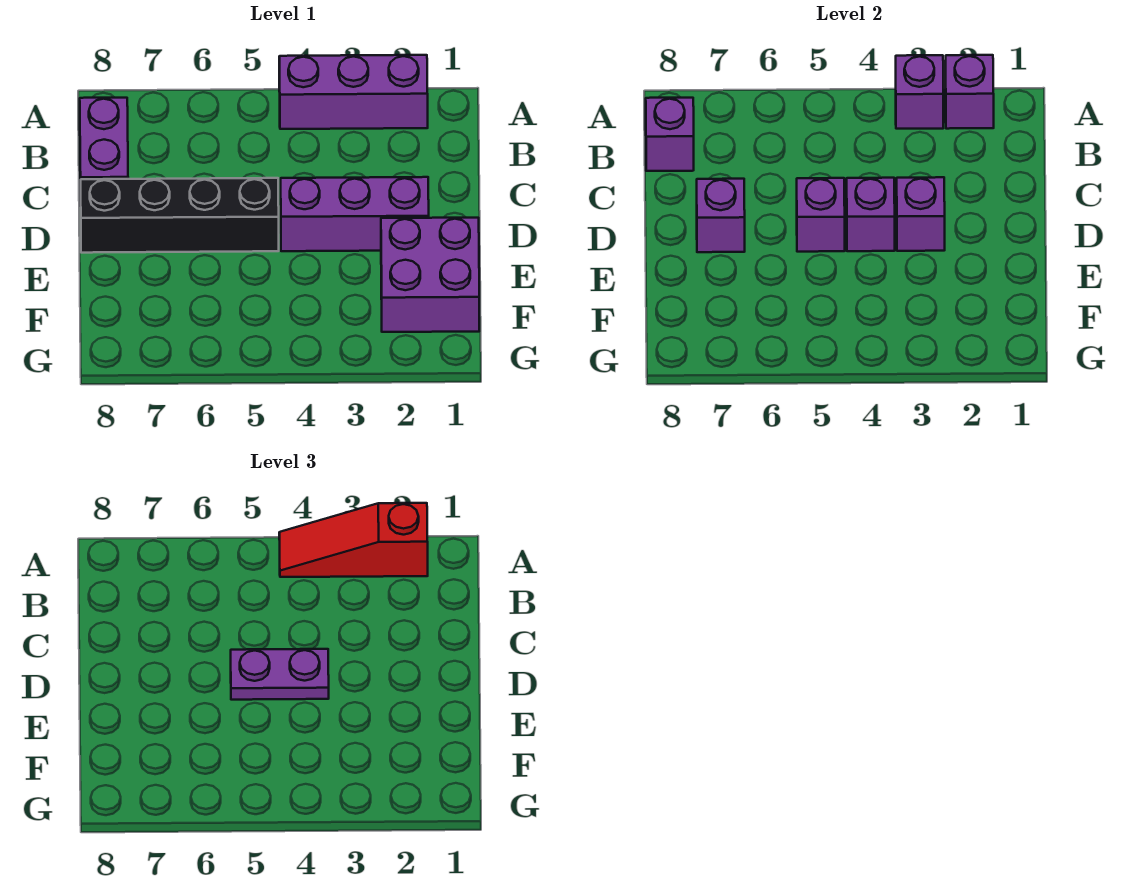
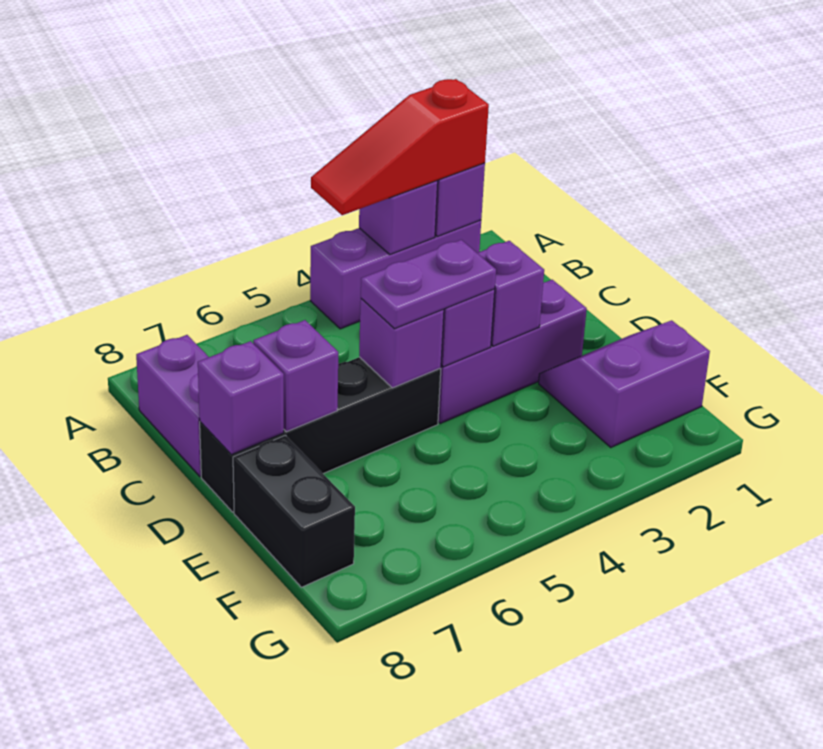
purple brick B8 level 2 -> purple brick D8 level 2
purple brick E1:F2 level 1 -> purple slope E1:F2 level 1 top F
none -> black brick E8:F8 level 1

